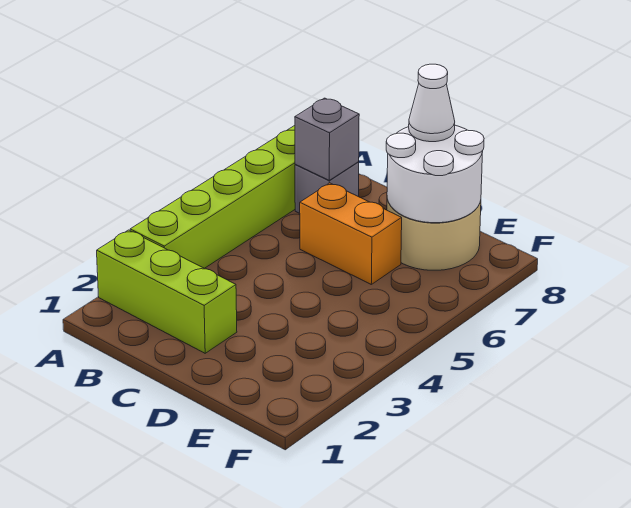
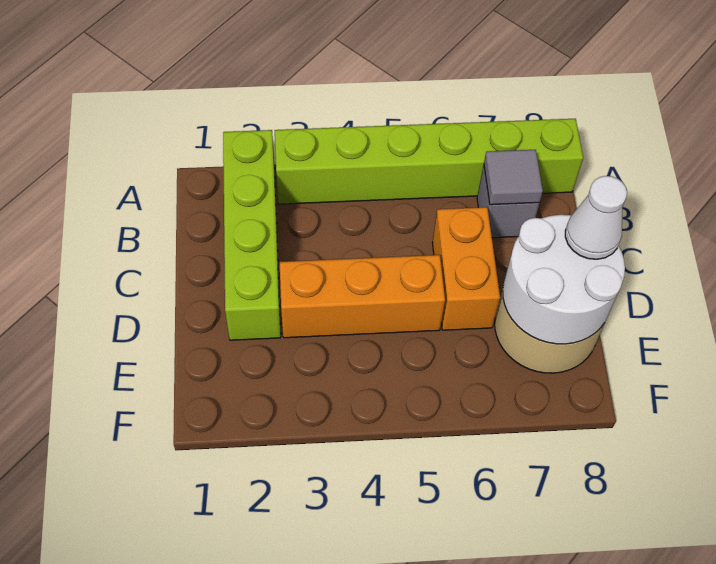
lime brick A2:C2 level 1 -> lime brick A2:D2 level 1
grey brick B7 level 2 -> grey tile B7 level 2
none -> orange brick D3:D5 level 1

